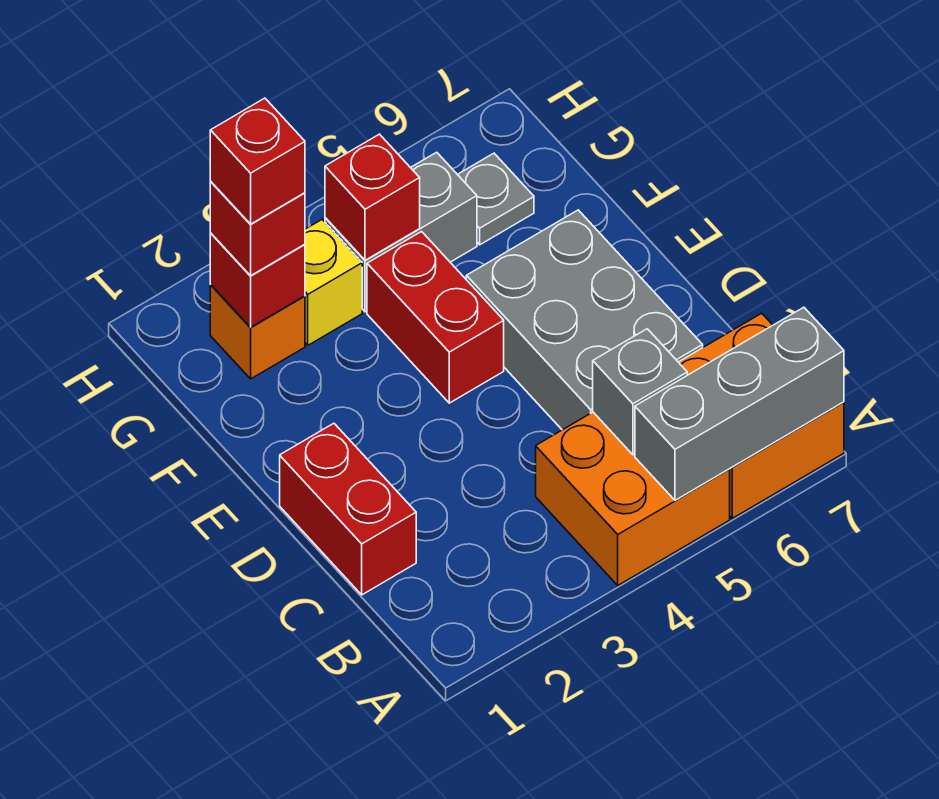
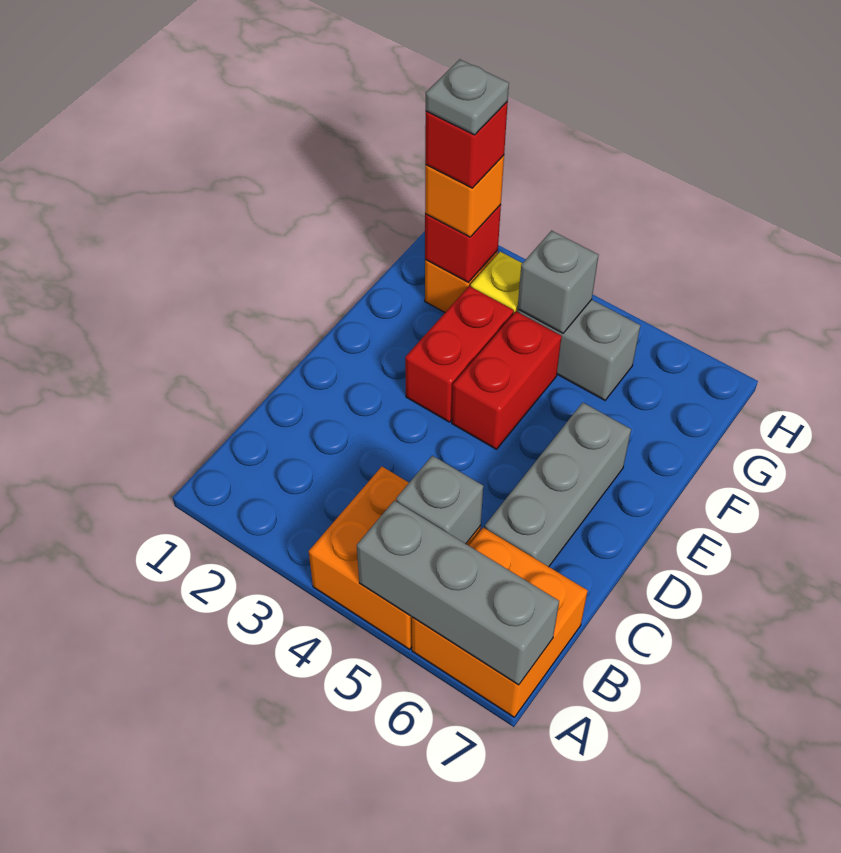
red brick C1:D1 level 1 -> red brick E3:F3 level 1
grey brick C5:E6 level 1 -> grey brick C6:E6 level 1
red brick G2 level 3 -> orange brick G2 level 3
red brick G4 level 2 -> grey brick G4 level 2
grey plate G6 level 1 -> grey plate G2 level 5

